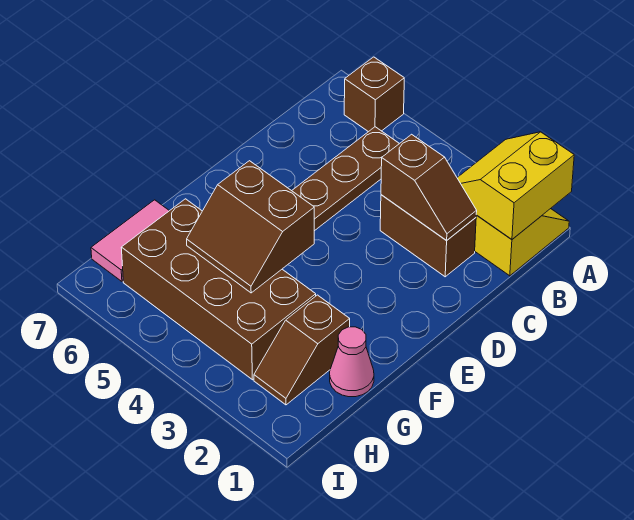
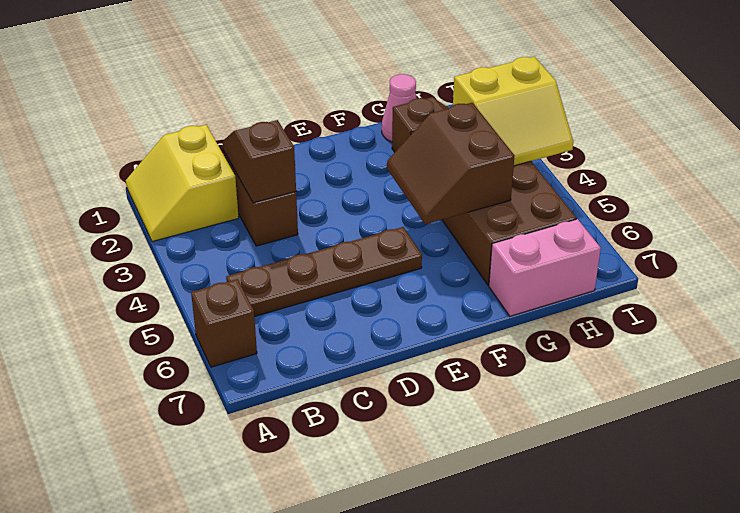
yellow slope A1:B2 level 2 top 1 -> yellow slope H3:I4 level 2 top 3
brown slope F4:G5 level 2 top F -> brown slope F4:G5 level 2 top G
pink tile G7:H7 level 1 -> pink brick G7:H7 level 1

